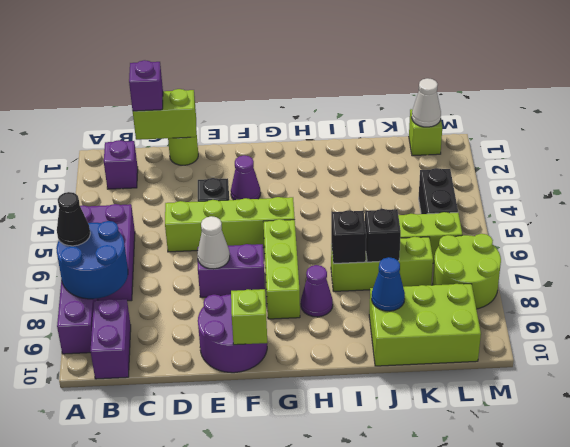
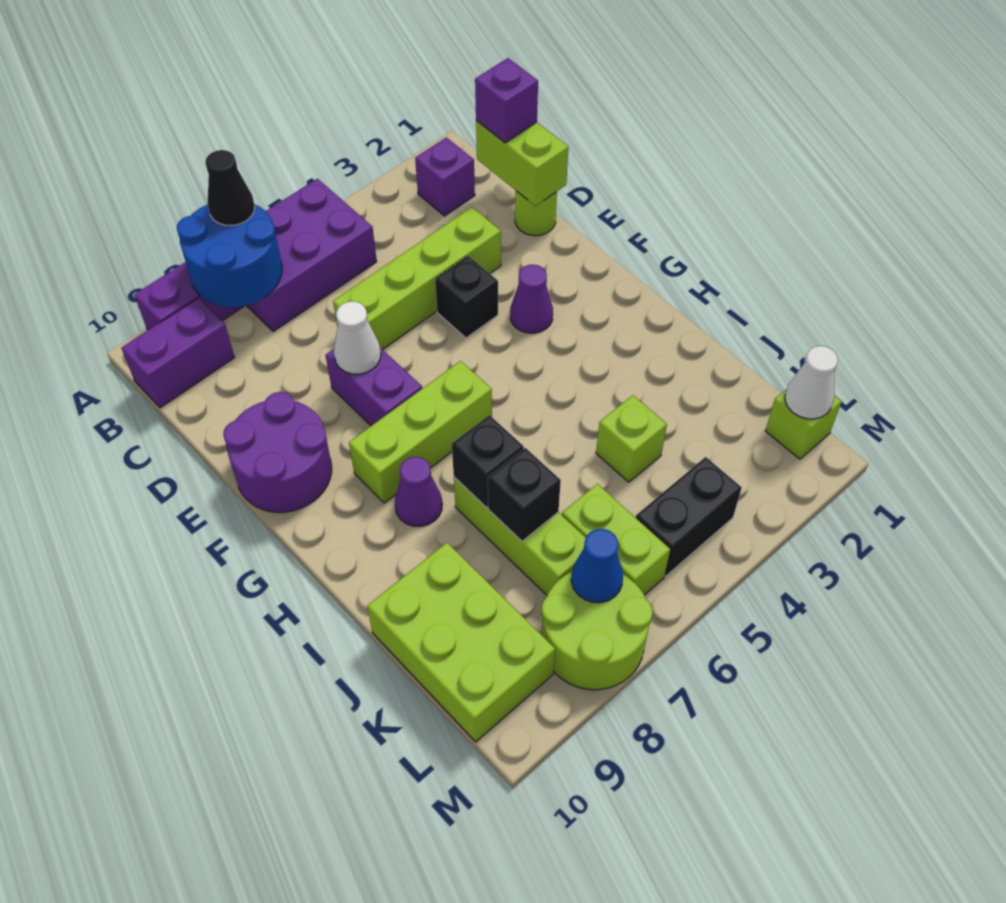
lime brick D5:G5 level 1 -> lime brick D3:D6 level 1
lime brick F10 level 2 -> lime brick J4 level 1
blue cone J9 level 2 -> blue cone L7 level 2

